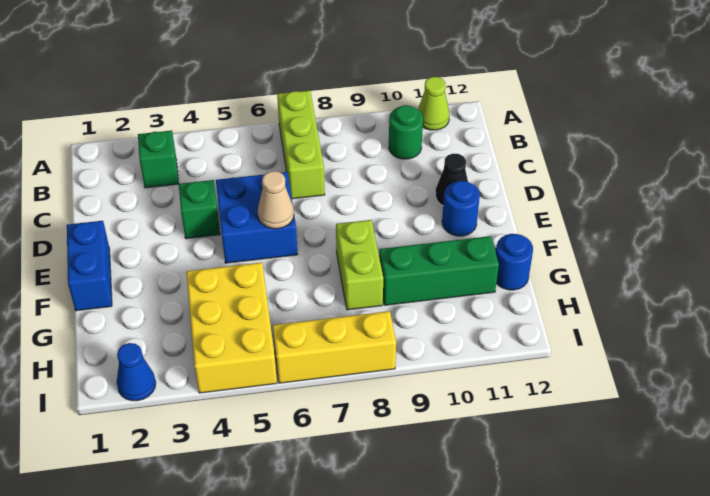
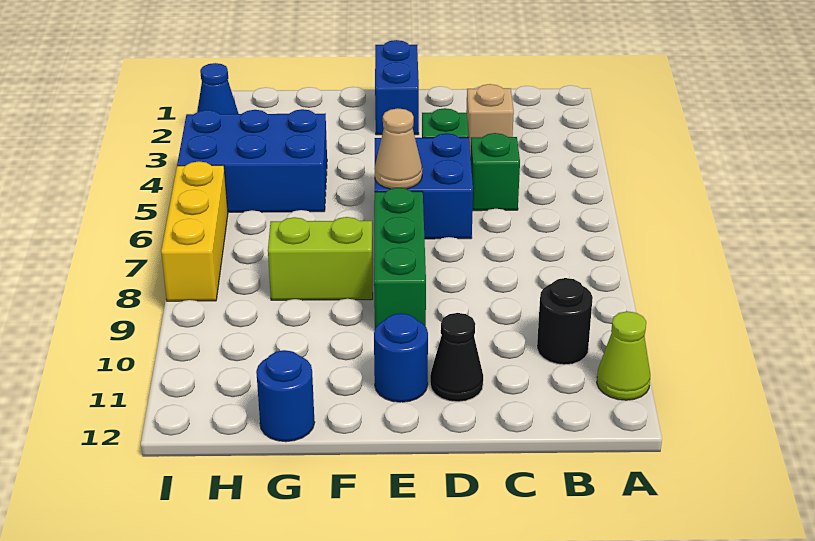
lime brick A7:C7 level 1 -> none
green brick B3 level 1 -> green brick C5 level 1
green round brick B10 level 1 -> black round brick B10 level 1
none -> tan brick C3 level 1
blue brick E1:F1 level 1 -> blue brick E1:E2 level 1
yellow brick G4:I5 level 1 -> blue brick G4:I5 level 1
green brick G9:G11 level 1 -> green brick E7:E9 level 1

